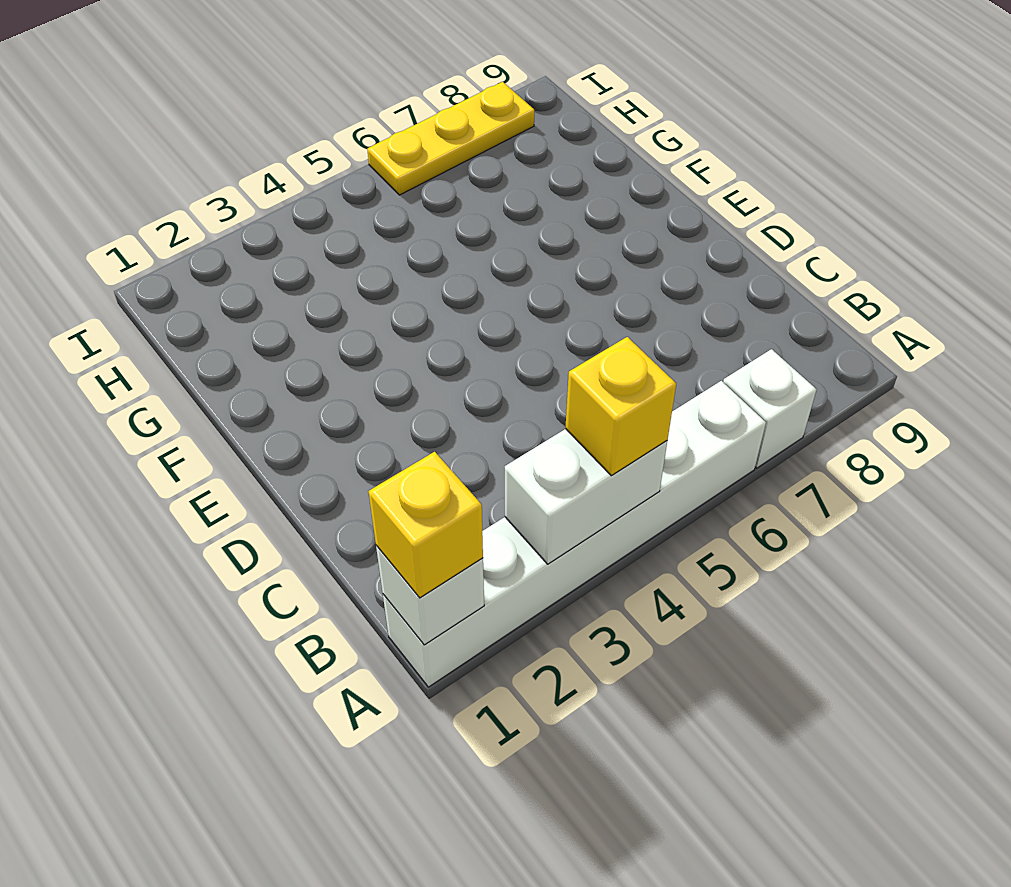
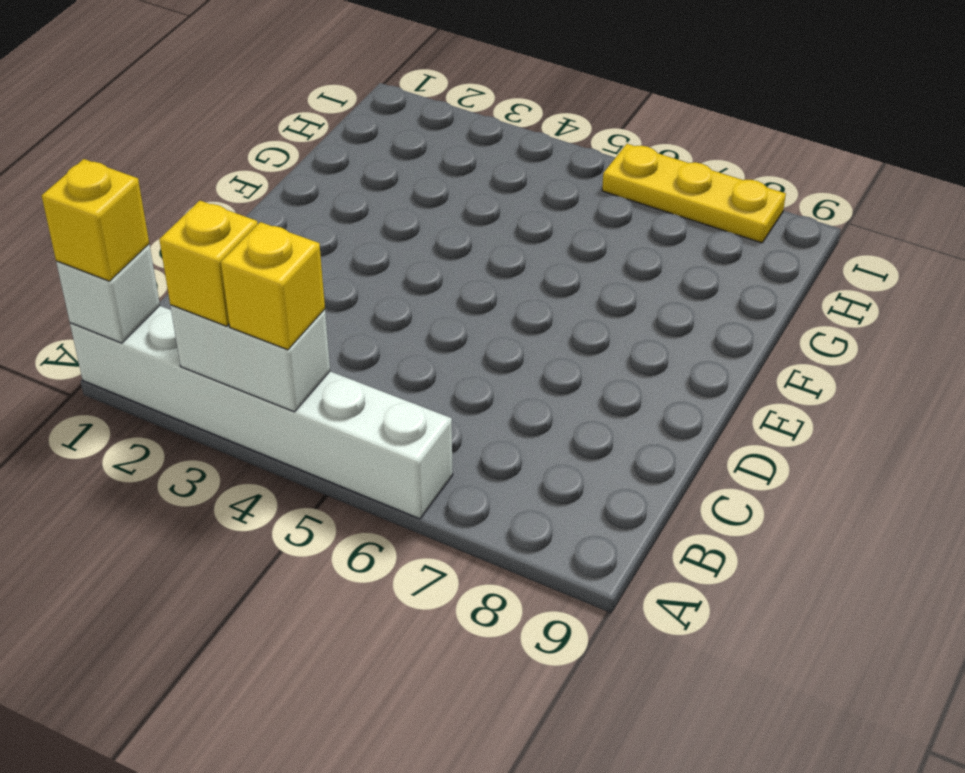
none -> yellow brick A3 level 3
white brick A7 level 1 -> none

